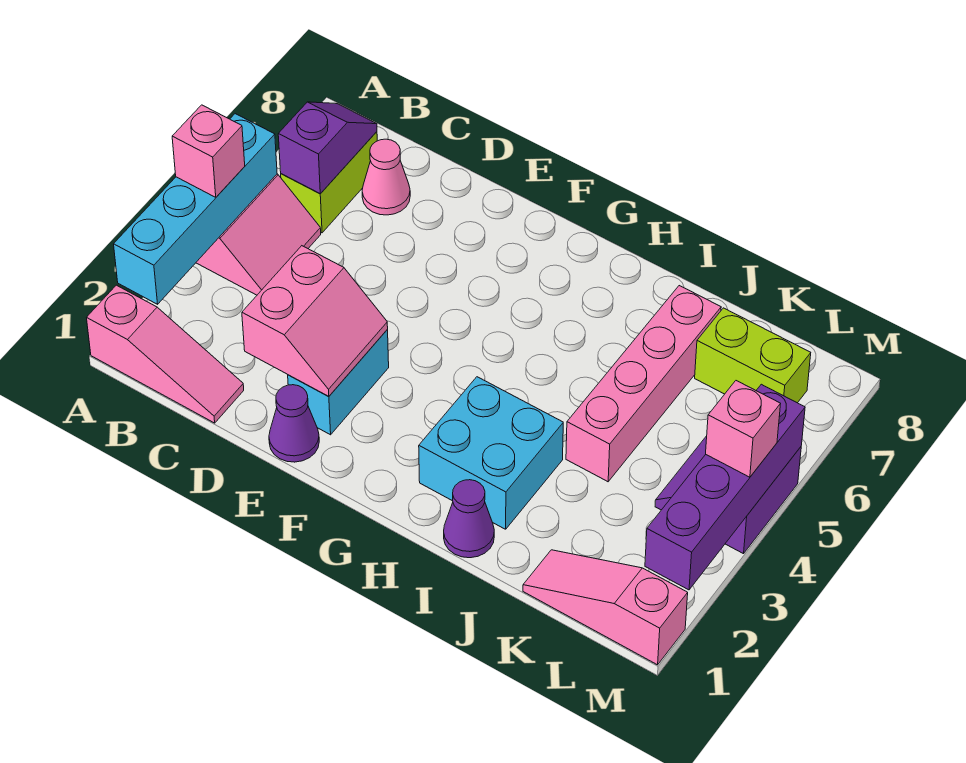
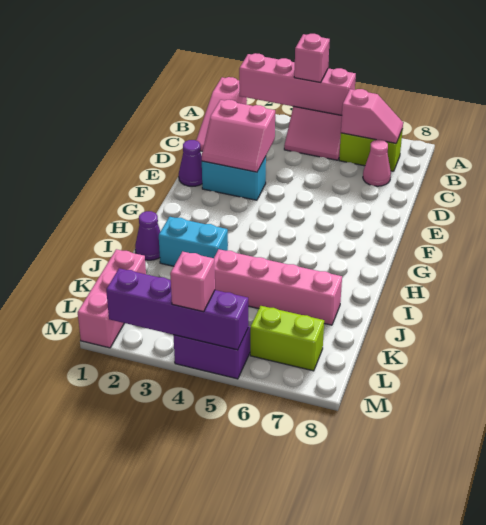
cyan brick A2:A5 level 2 -> pink brick A2:A5 level 2
purple slope B6:B7 level 2 top 6 -> pink slope B6:B7 level 2 top 6
cyan brick H2:I3 level 1 -> cyan brick I2:I3 level 1
pink slope K1:M1 level 1 top M -> pink brick K1:M1 level 1
lime brick K7:L7 level 1 -> lime brick L6:L7 level 1

